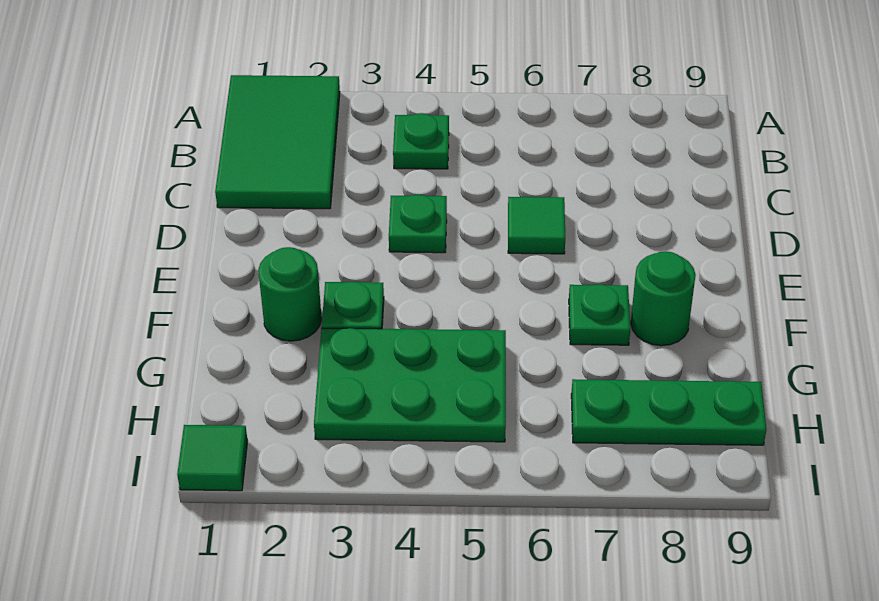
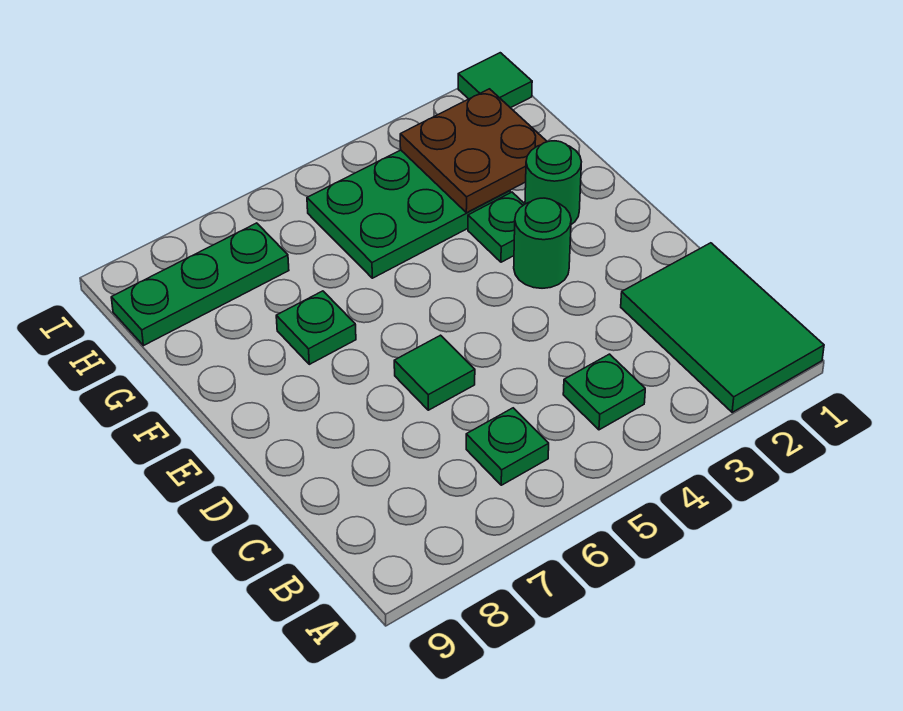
green plate D4 level 1 -> green plate B6 level 1
green round brick F8 level 1 -> green round brick E3 level 1
none -> brown plate G2:H3 level 2

